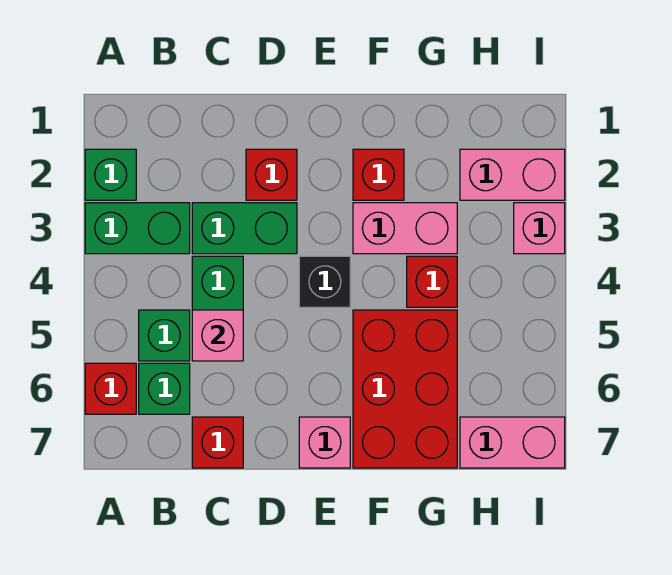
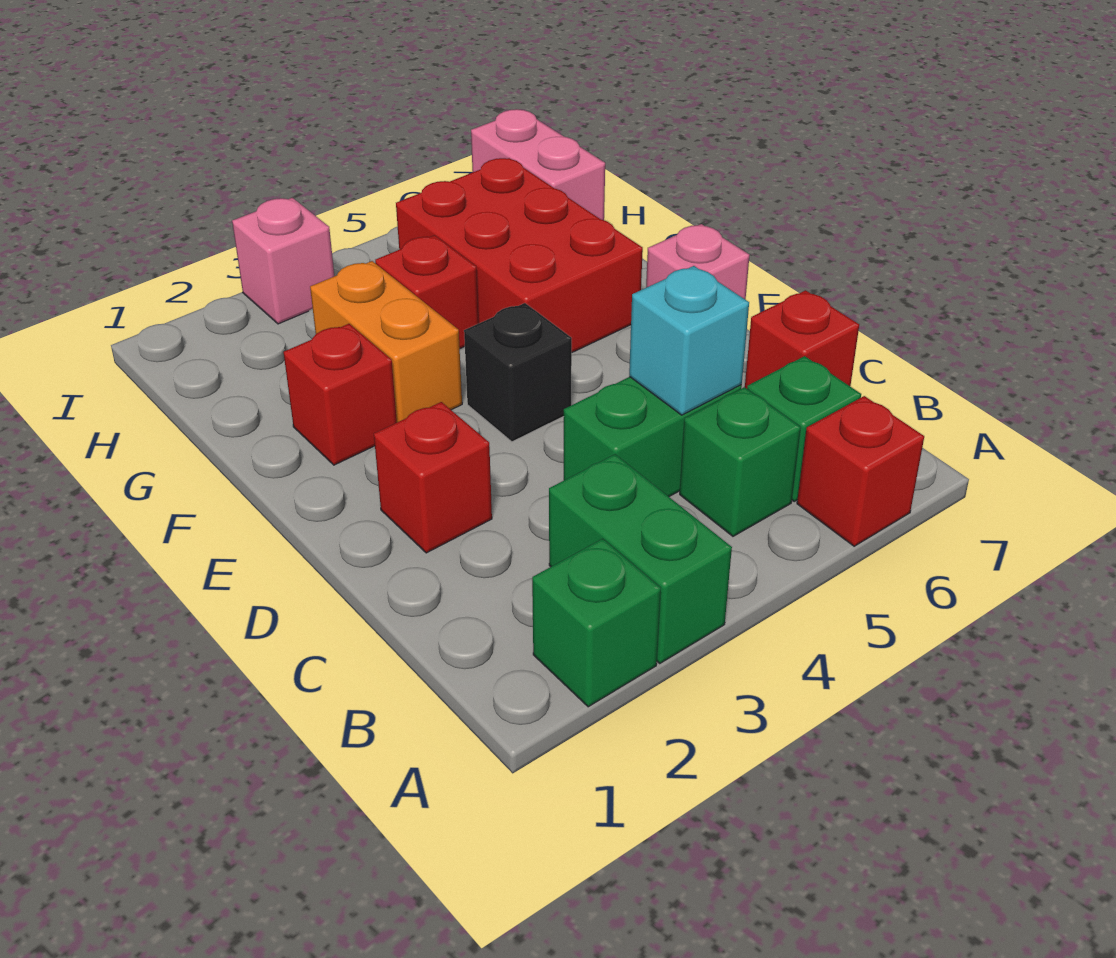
green brick C3:D3 level 1 -> none
pink brick C5 level 2 -> cyan brick C5 level 2
pink brick F3:G3 level 1 -> orange brick F3:G3 level 1
red brick F5:G7 level 1 -> red brick F5:H6 level 1
pink brick H2:I2 level 1 -> none

